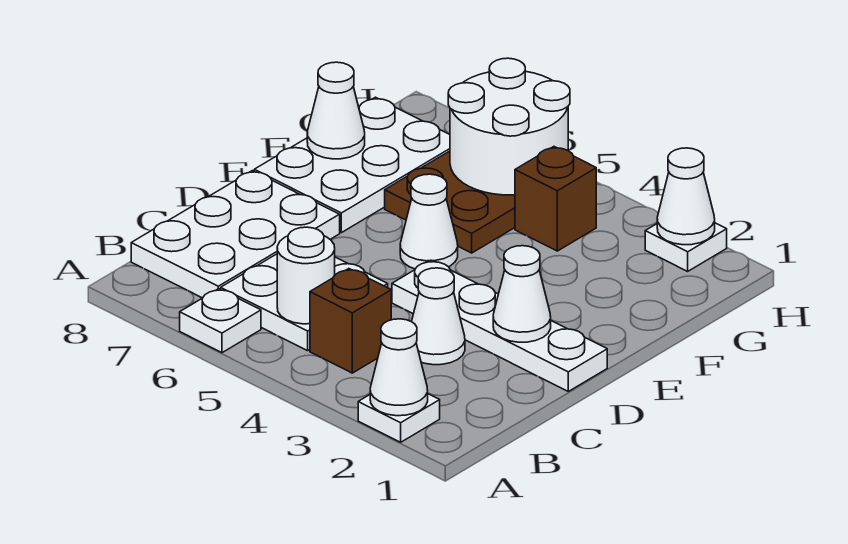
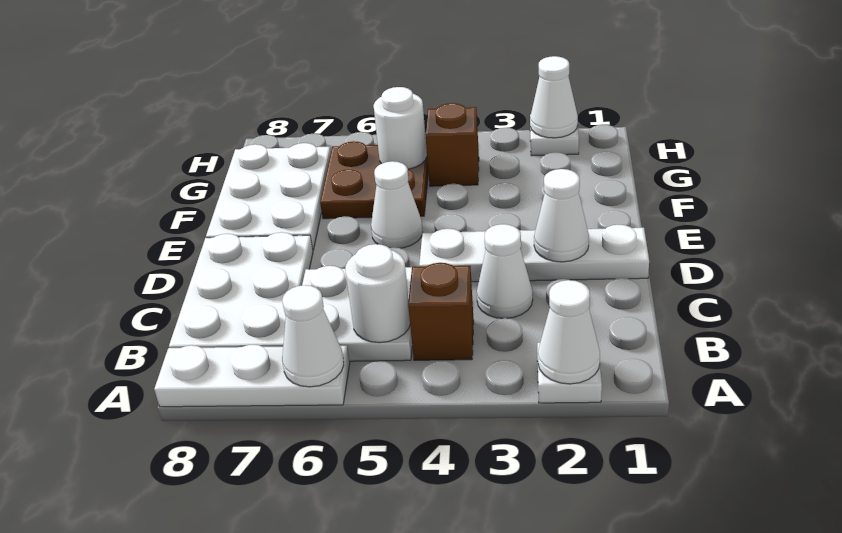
white plate A6 level 1 -> white plate A6:A8 level 1
white cone F8 level 2 -> white cone A6 level 2
white round brick G5:H6 level 2 -> white round brick G5 level 2

